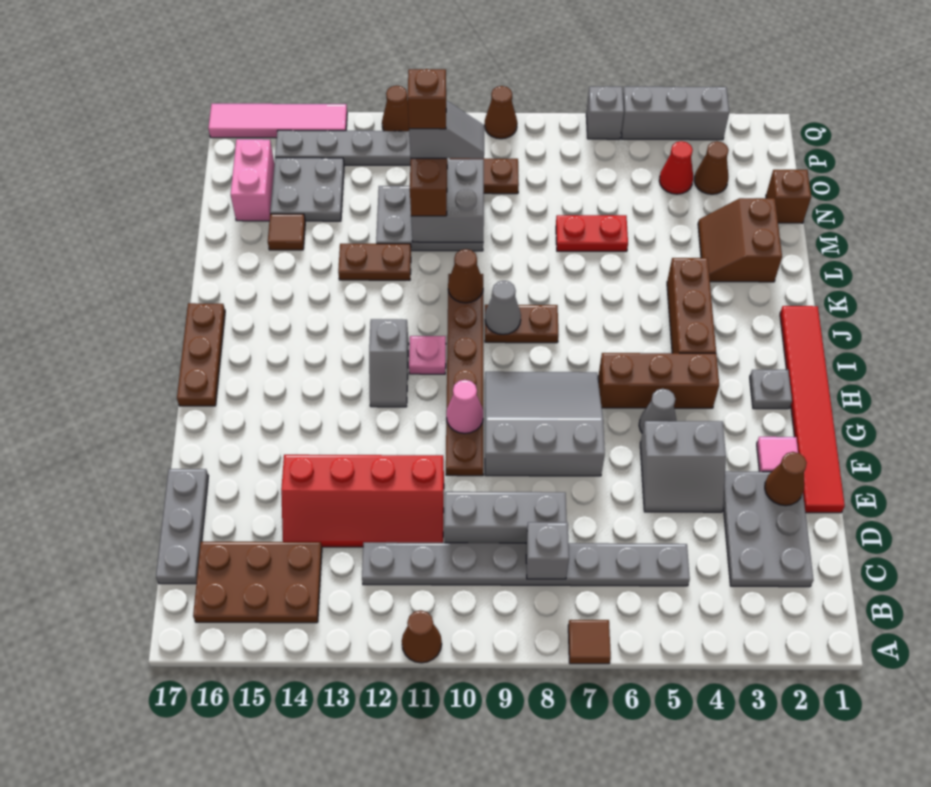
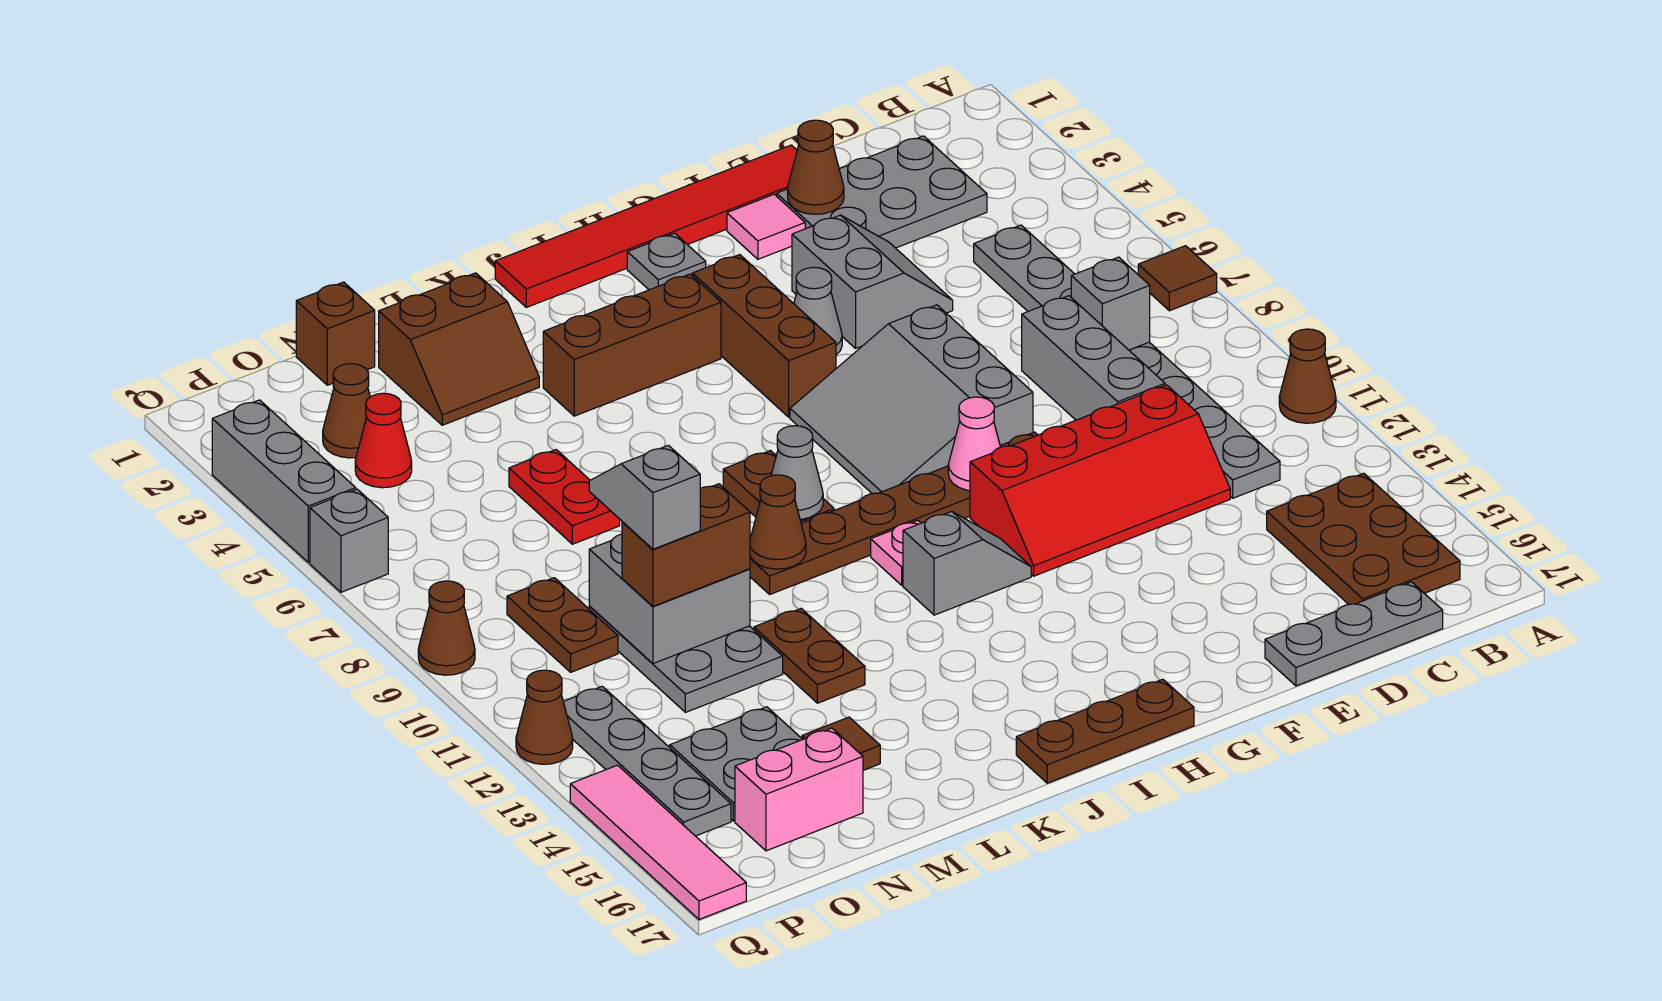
red slope D11:E14 level 1 top E -> red slope D11:G12 level 1 top 11
brown brick N11 level 5 -> none

